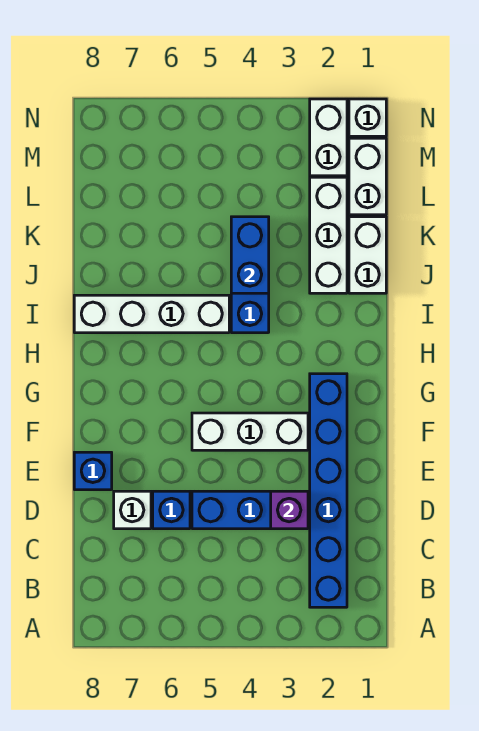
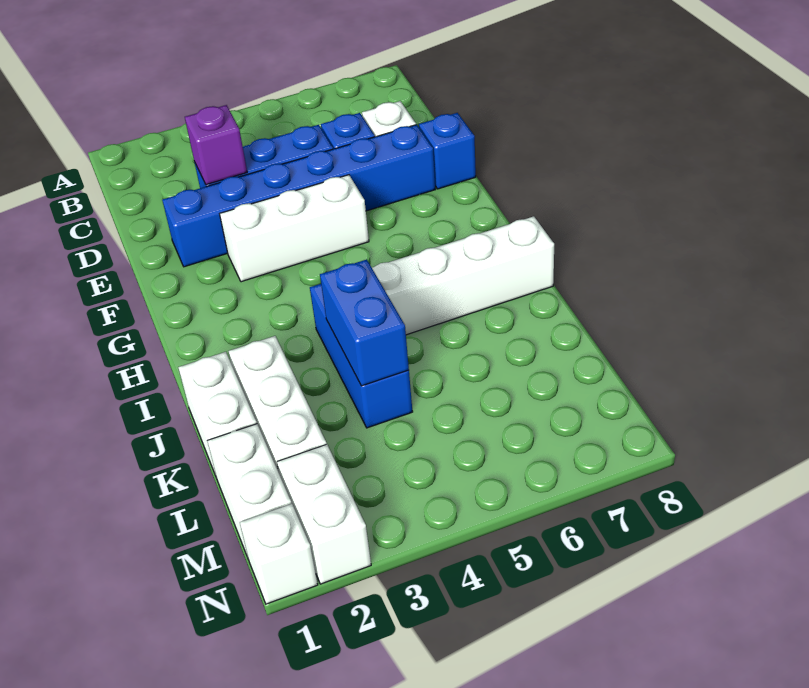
blue brick B2:G2 level 1 -> blue brick E2:E7 level 1

